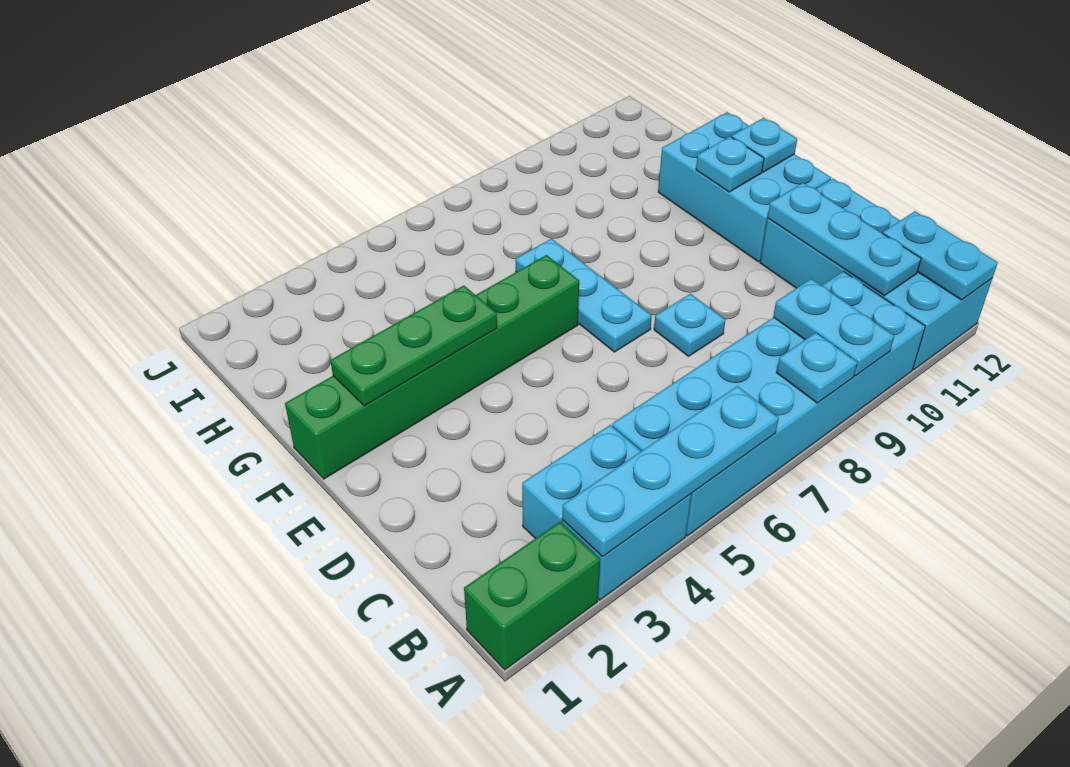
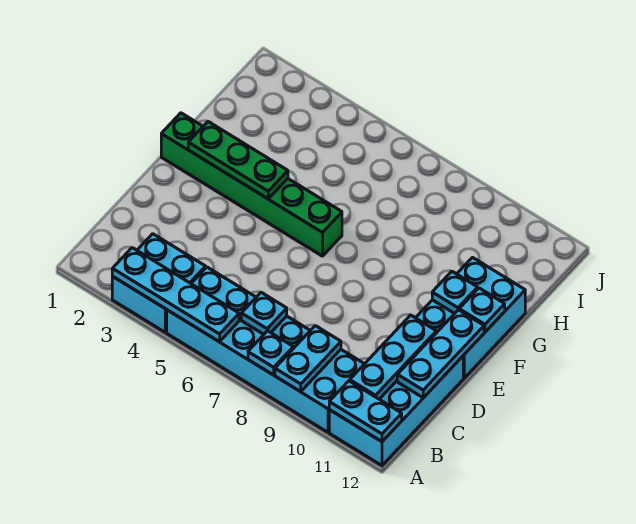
green brick A1:A2 level 1 -> none
cyan plate A12:B12 level 2 -> cyan plate A11:A12 level 2
cyan plate D8 level 1 -> cyan plate B7 level 2
cyan plate E7:G7 level 1 -> cyan plate C12:E12 level 2

